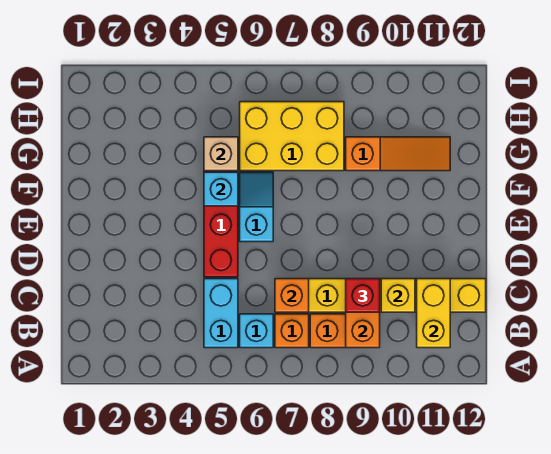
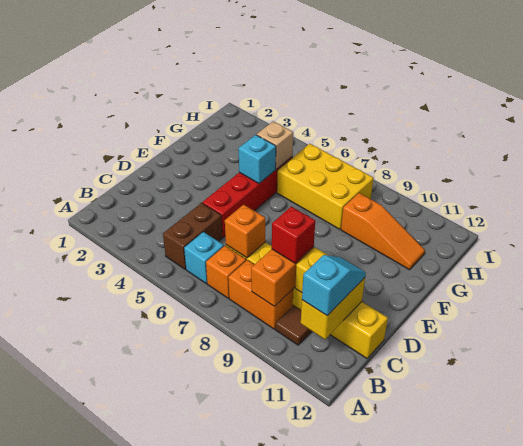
cyan brick B5:C5 level 1 -> brown brick B5:C5 level 1
none -> brown tile B10 level 1
cyan slope E6:F6 level 1 top E -> cyan slope B11:C11 level 3 top B

